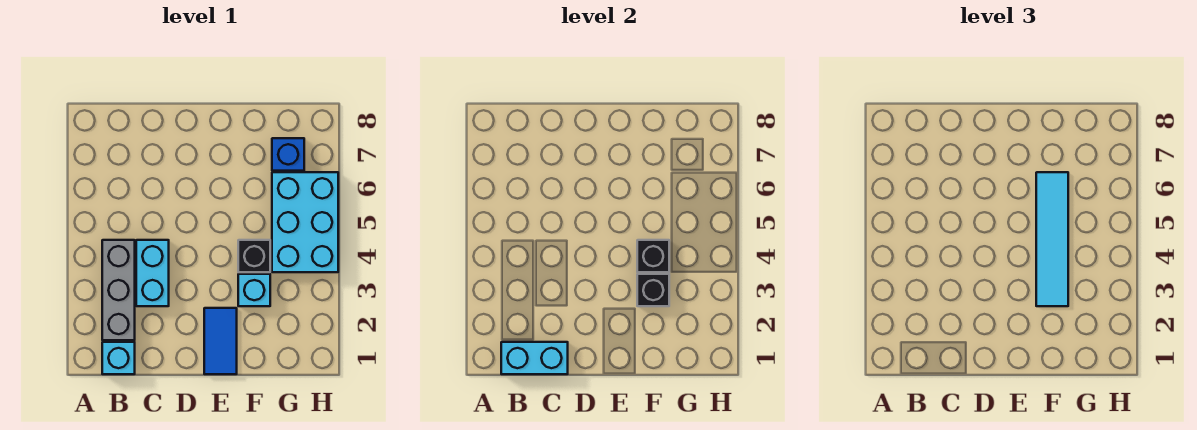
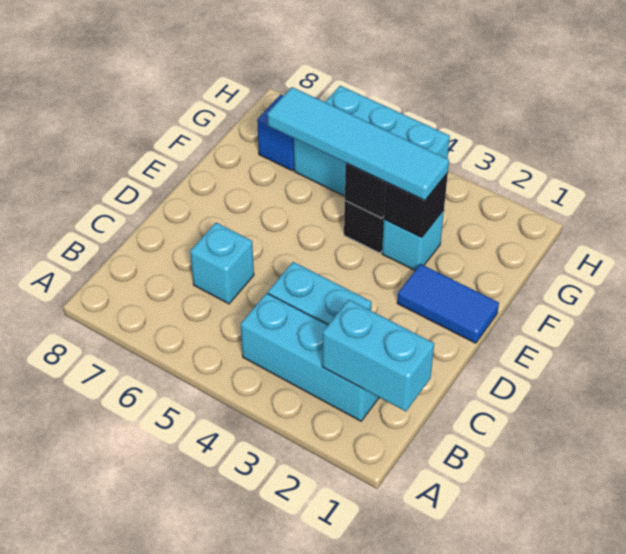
cyan brick B1 level 1 -> cyan brick C6 level 1
cyan brick B1:C1 level 2 -> cyan brick B1:B2 level 2
grey brick B2:B4 level 1 -> cyan brick B2:B4 level 1

